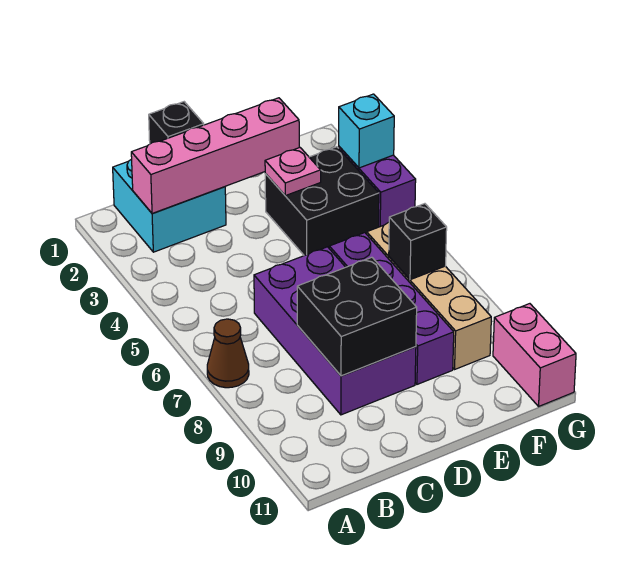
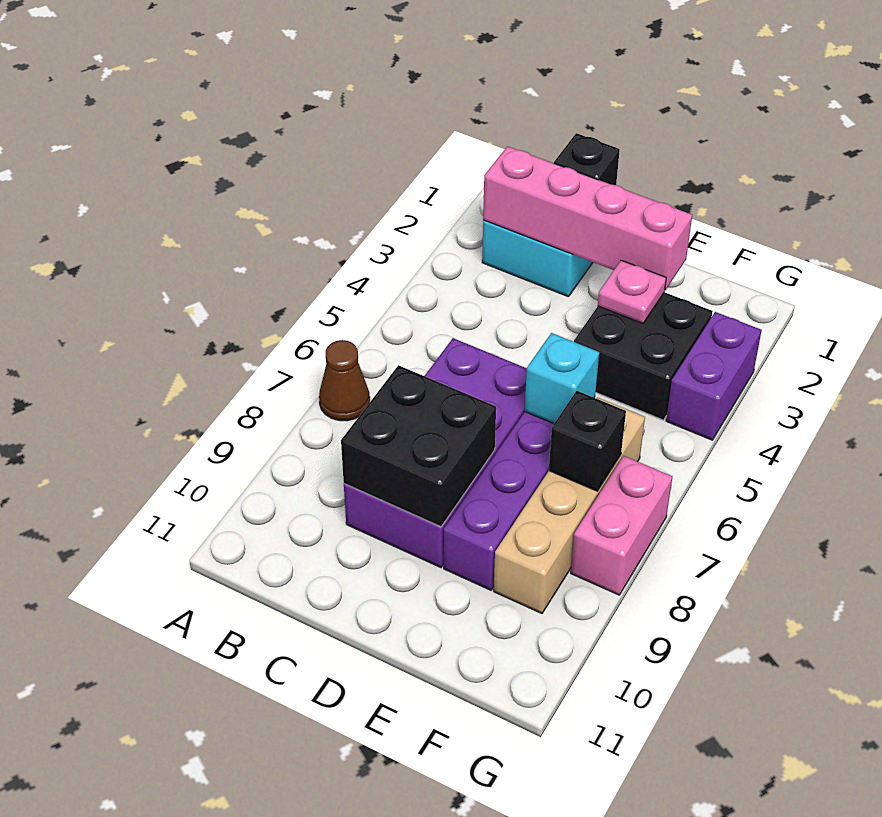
cyan brick G3 level 2 -> cyan brick E6 level 2
pink brick G10:G11 level 1 -> pink brick G7:G8 level 1

